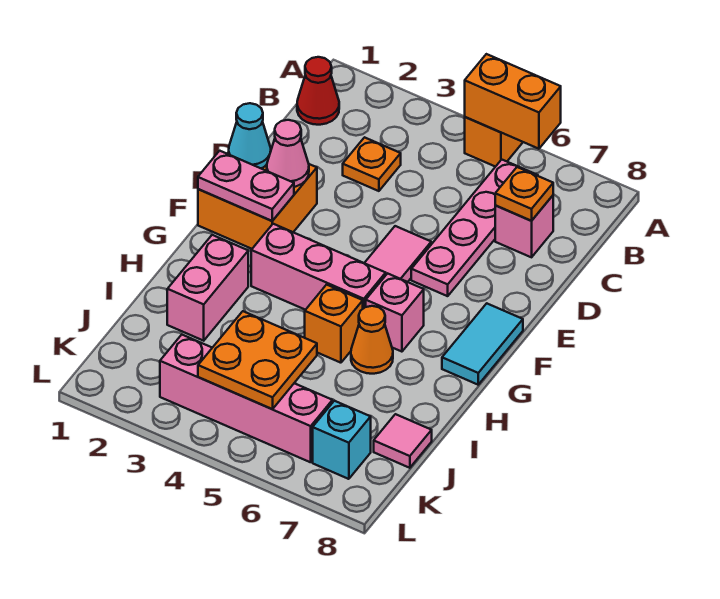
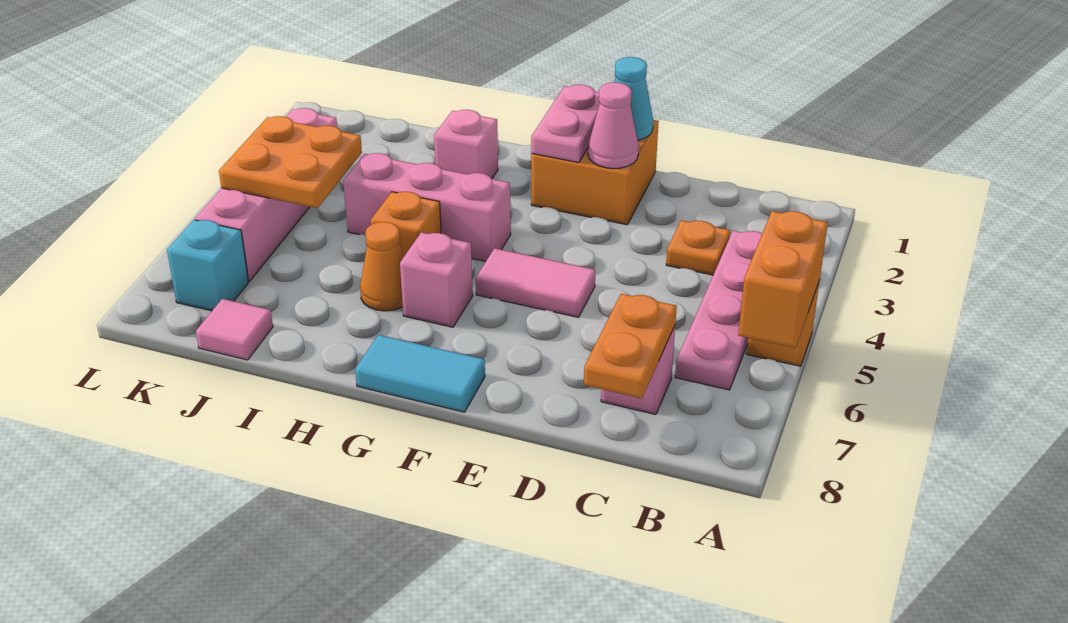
red cone B1 level 1 -> none
pink plate B6:E6 level 1 -> pink plate B3:B6 level 1
orange plate C7 level 2 -> orange plate C7:C8 level 2
pink brick G3:G5 level 1 -> pink brick G4:I4 level 1
pink brick H2:I2 level 1 -> pink brick H2 level 1

